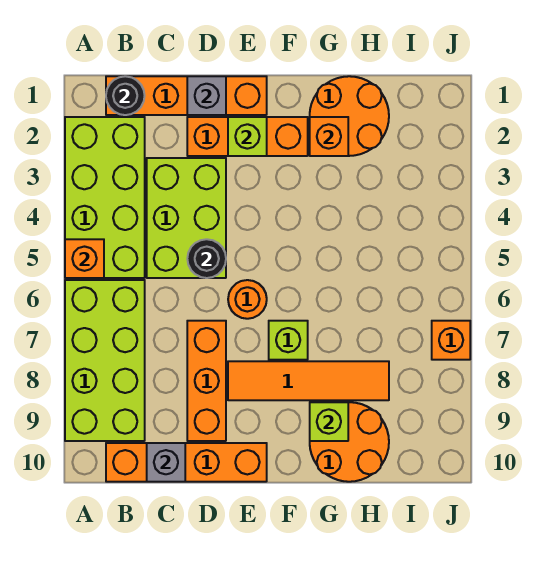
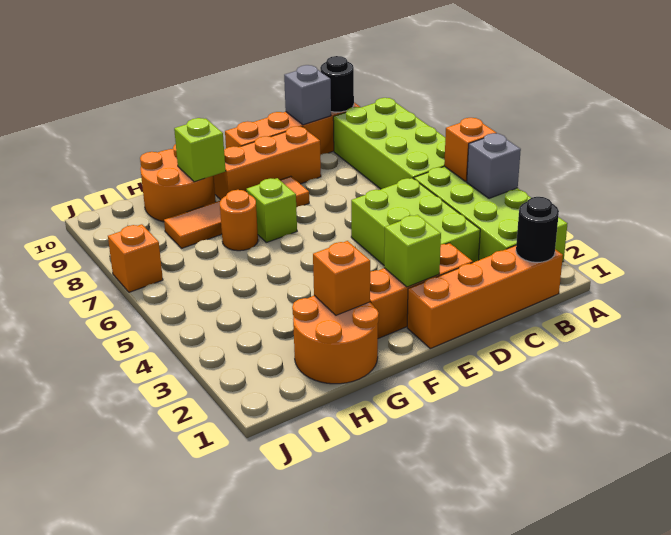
grey brick D1 level 2 -> grey brick A4 level 2
black round brick D5 level 2 -> black round brick B10 level 2
orange brick D7:D9 level 1 -> orange brick D9:F9 level 1
orange round brick E6 level 1 -> orange round brick G7 level 1

